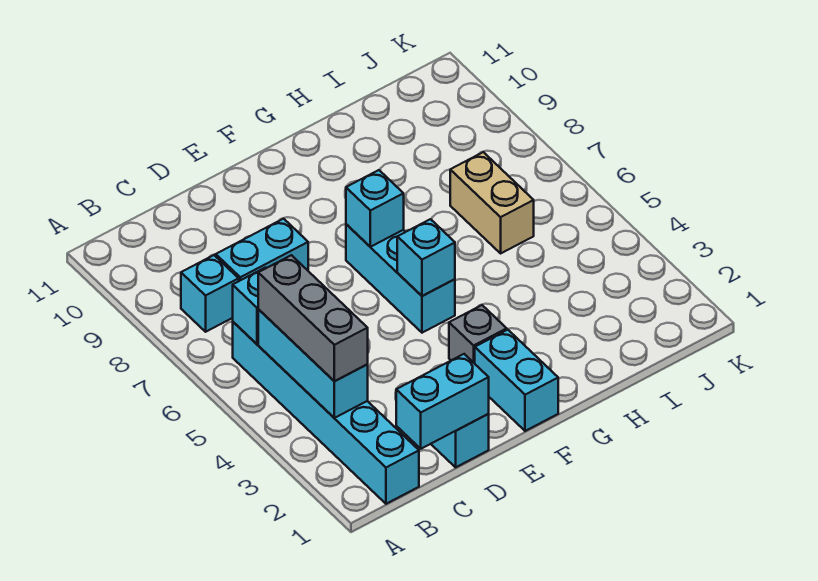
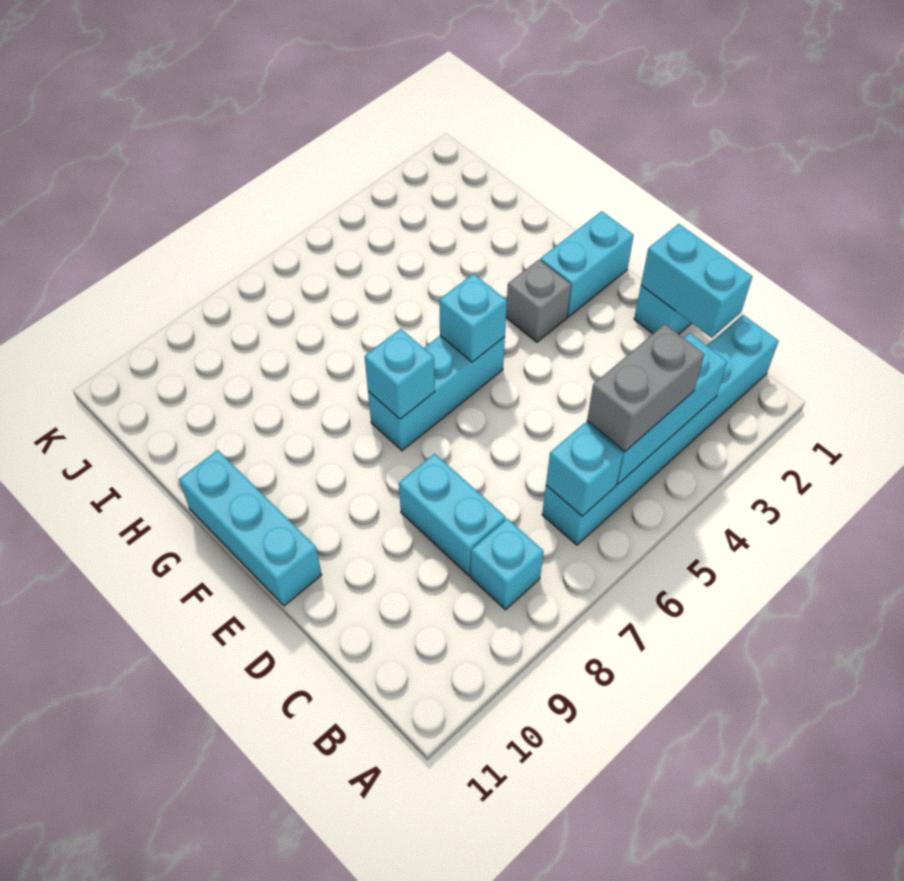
grey brick B3:B5 level 3 -> grey brick B4:B5 level 3
none -> cyan brick E11:G11 level 1
tan brick I6:I7 level 1 -> none

